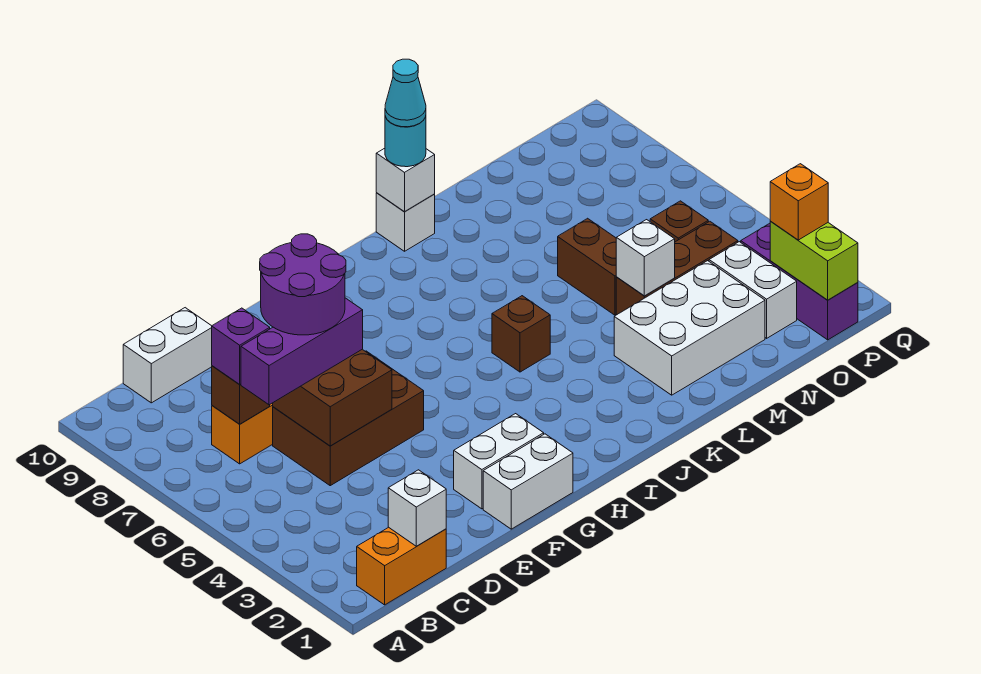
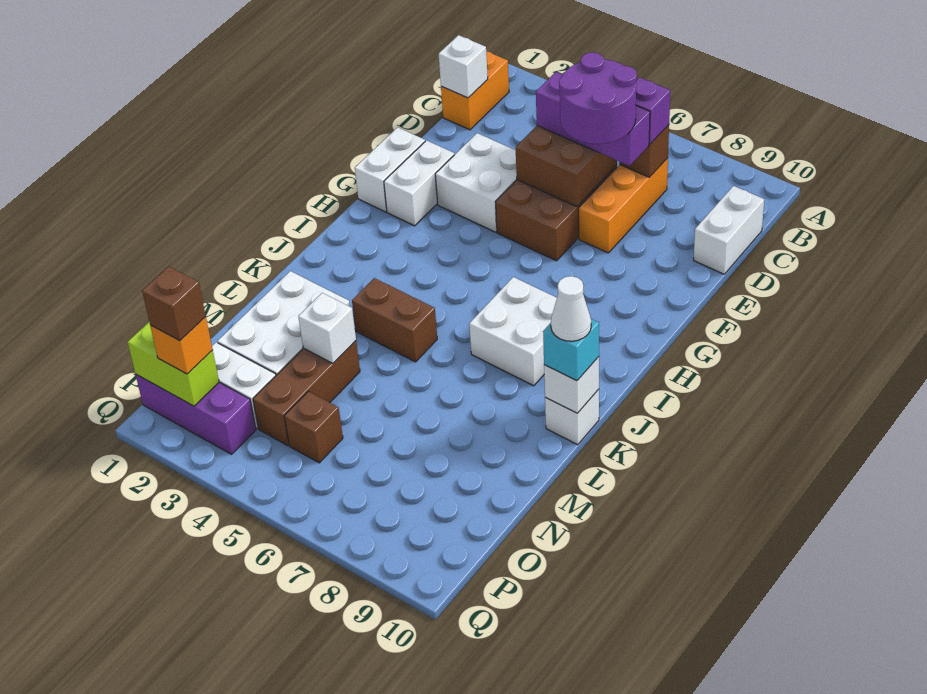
purple brick C6:E6 level 3 -> purple brick D5:D7 level 3
none -> white brick E3:F4 level 1
none -> white brick I7:J8 level 1
brown brick J5 level 1 -> brown brick P2 level 4
cyan round brick K10 level 3 -> cyan brick K10 level 3
cyan cone K10 level 4 -> white cone K10 level 4
brown brick M5:M6 level 1 -> brown brick K4:K5 level 1

